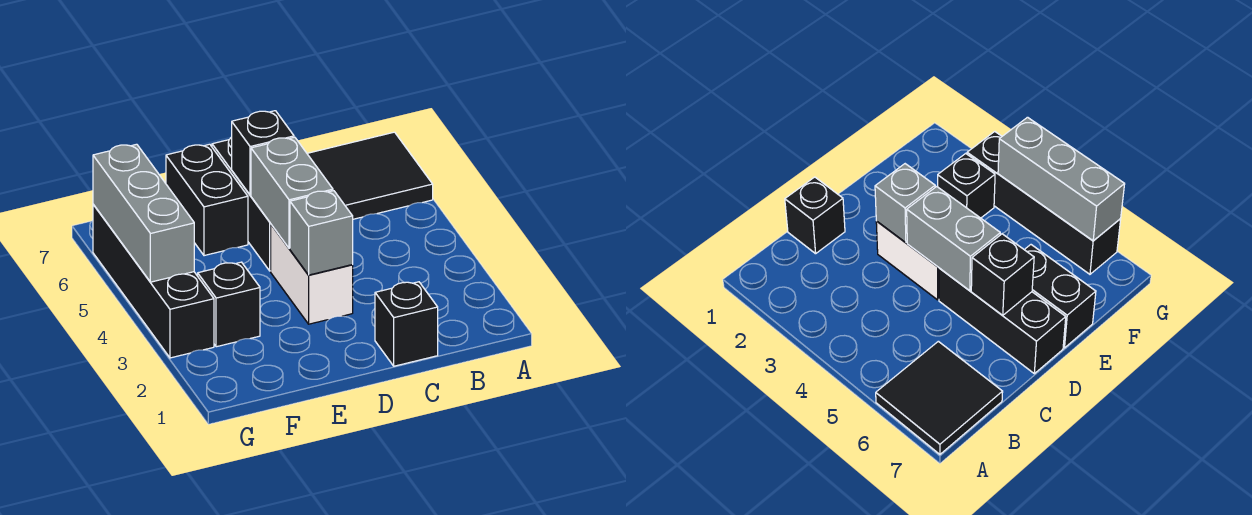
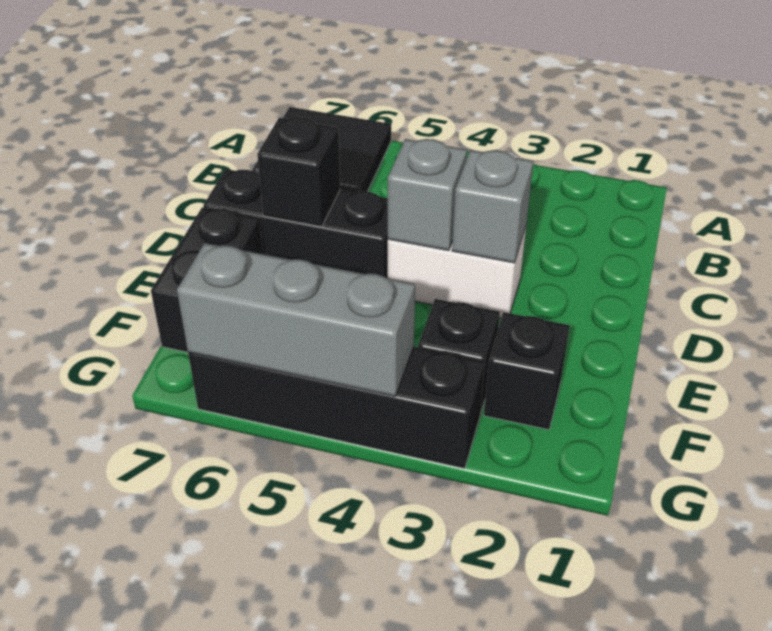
black brick C1 level 1 -> black brick F2 level 1
grey brick D4:D5 level 2 -> grey brick D4 level 2
black brick E6:E7 level 1 -> black brick E7:F7 level 1

